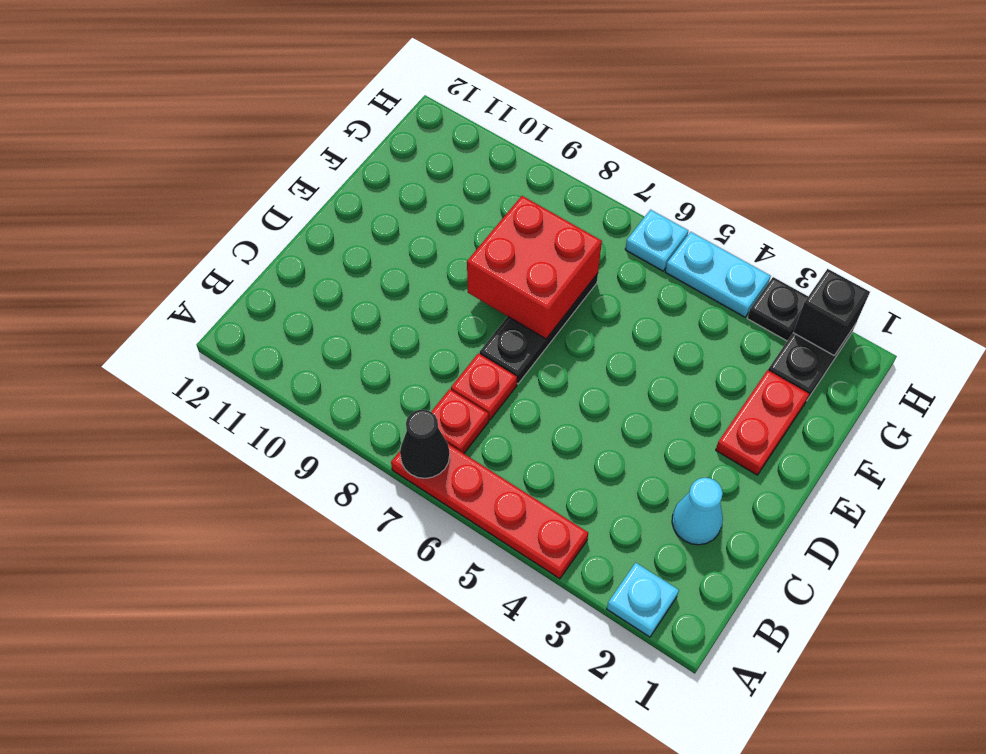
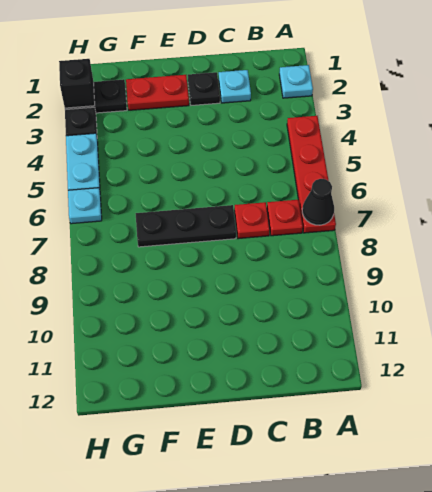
cyan cone C2 level 1 -> cyan plate C2 level 1
none -> black plate D2 level 1
red brick E7:F8 level 2 -> none

